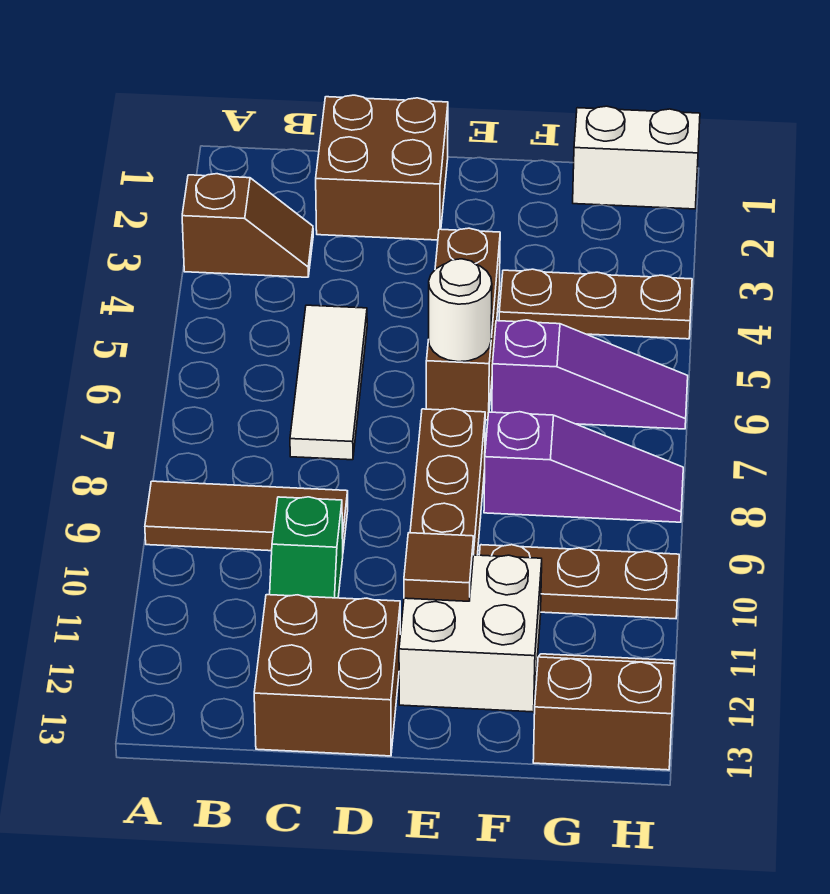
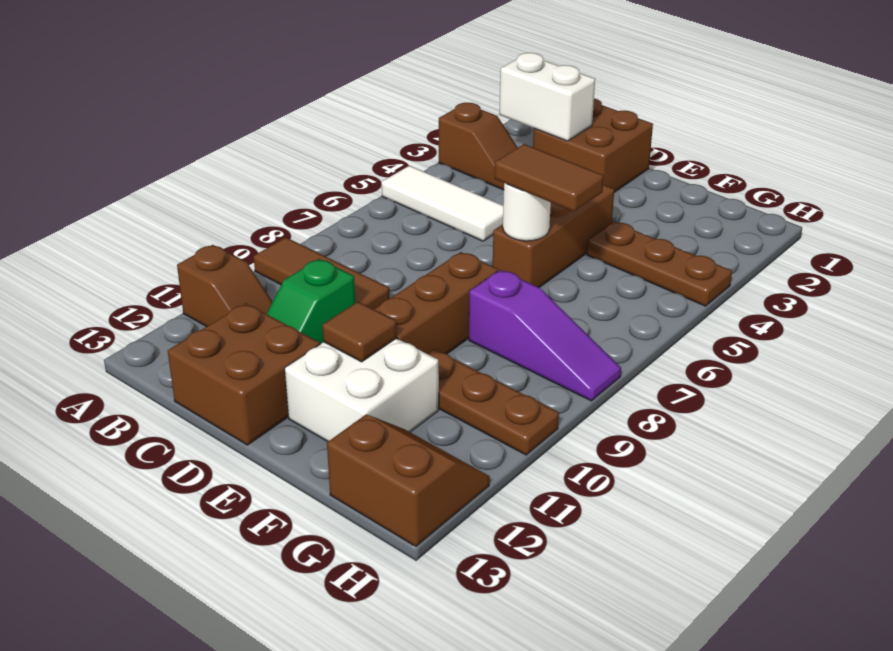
none -> brown slope A11:B11 level 1 top A
white tile C5:C7 level 1 -> white tile A5:C5 level 1
none -> brown tile E6:F6 level 3
purple slope F6:H6 level 1 top F -> none
white brick G1:H1 level 1 -> white brick B2:C2 level 2

